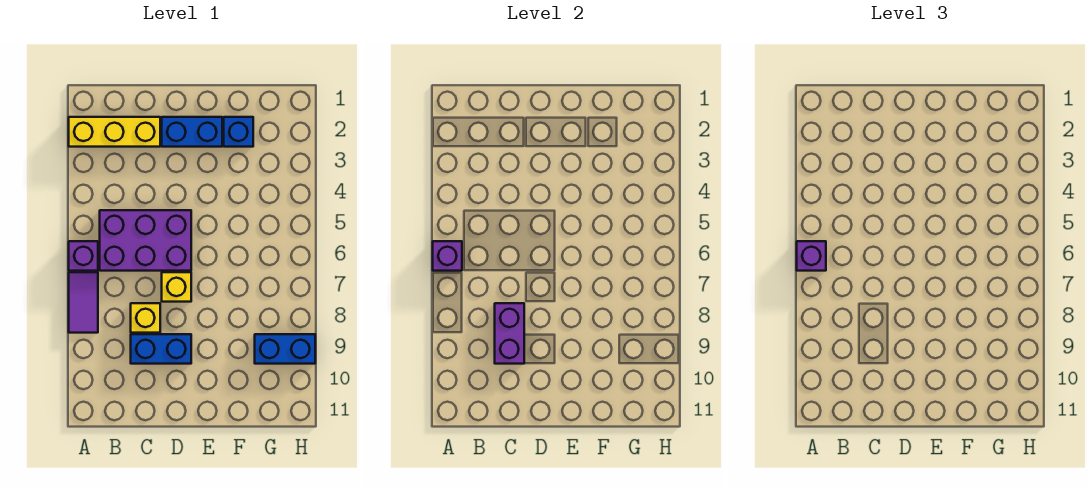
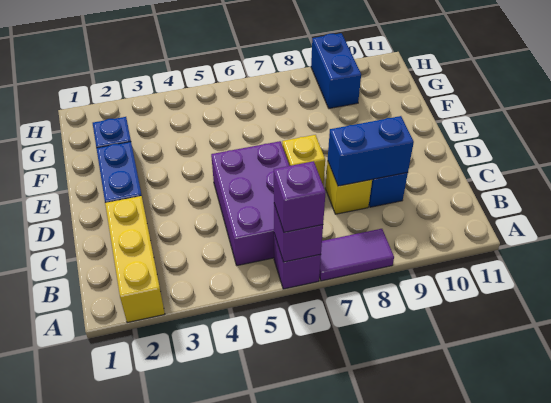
purple brick C8:C9 level 2 -> blue brick C8:C9 level 2

